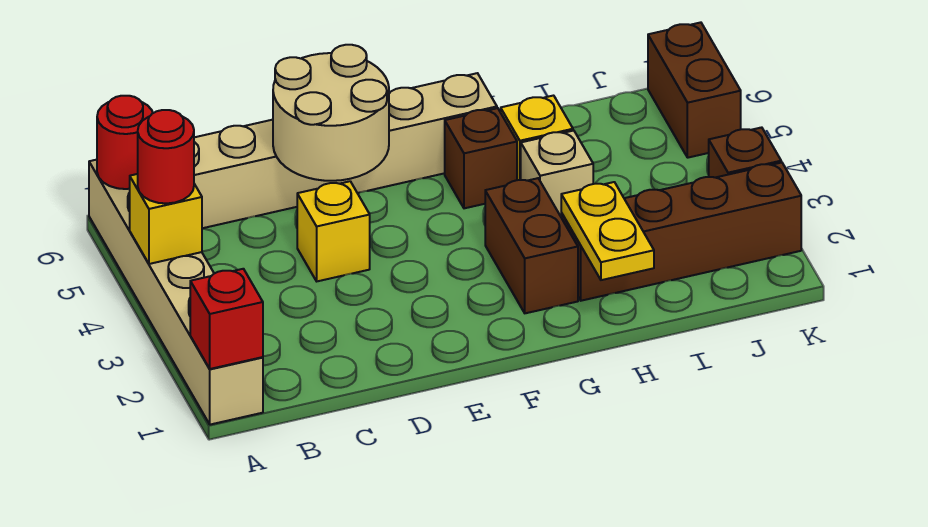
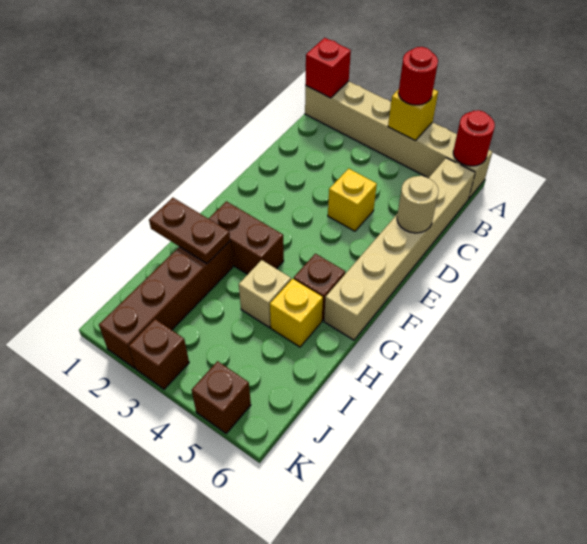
tan round brick D5:E6 level 2 -> tan round brick D6 level 2
yellow plate H1:H2 level 2 -> brown plate H1:H2 level 2
brown brick K5:K6 level 1 -> brown brick K5 level 1

